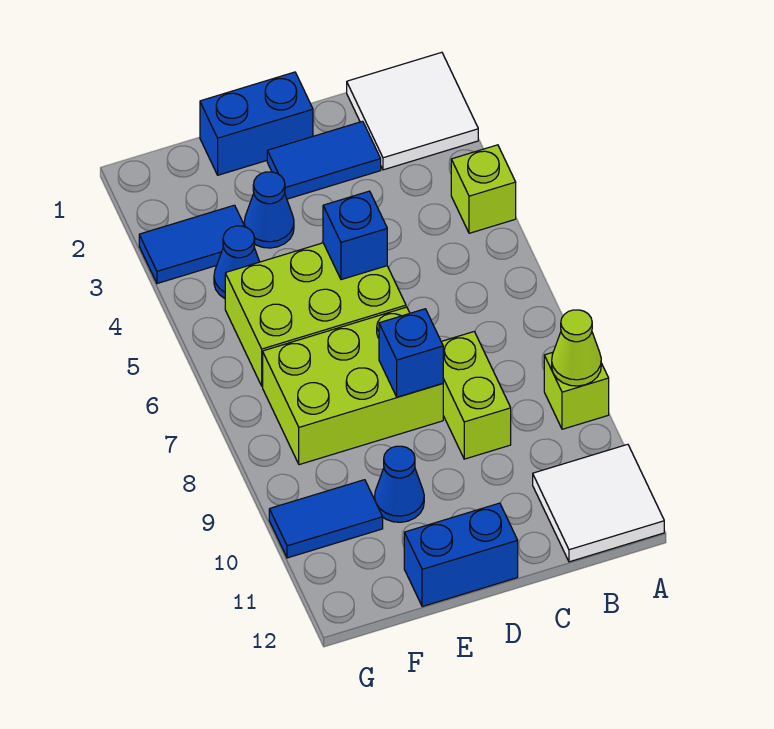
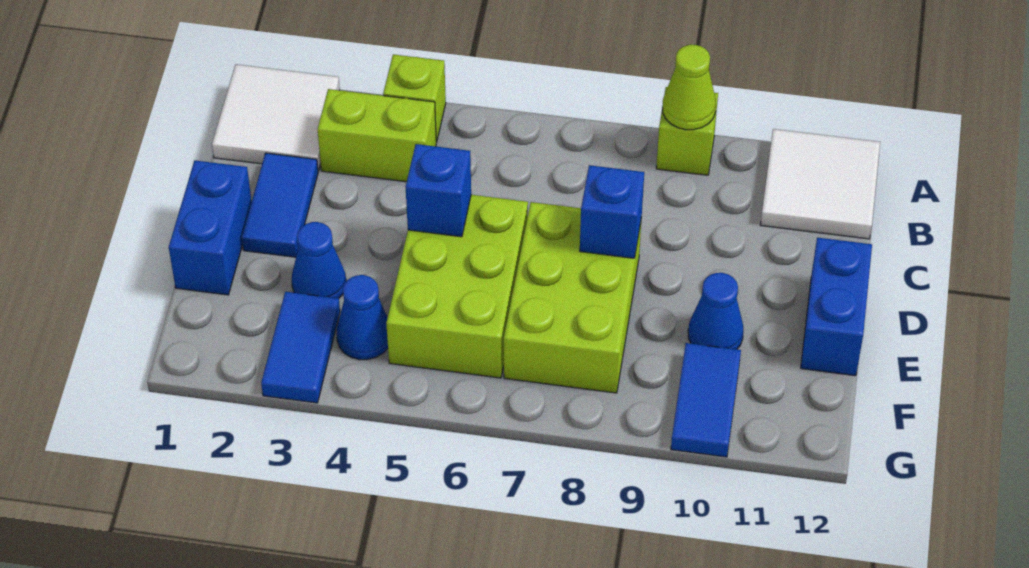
lime brick C8:C9 level 1 -> lime brick B3:B4 level 1

